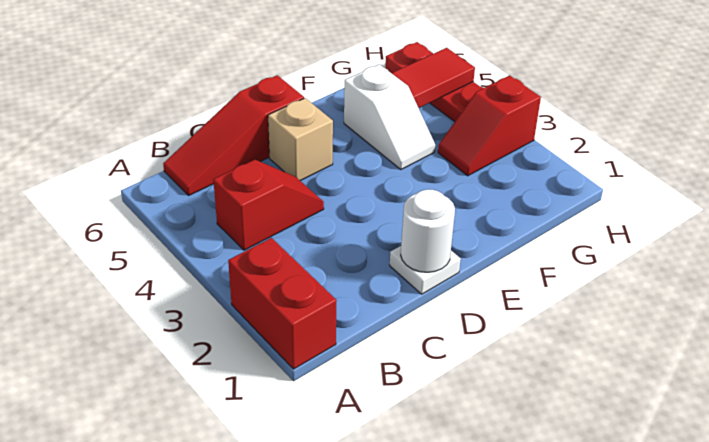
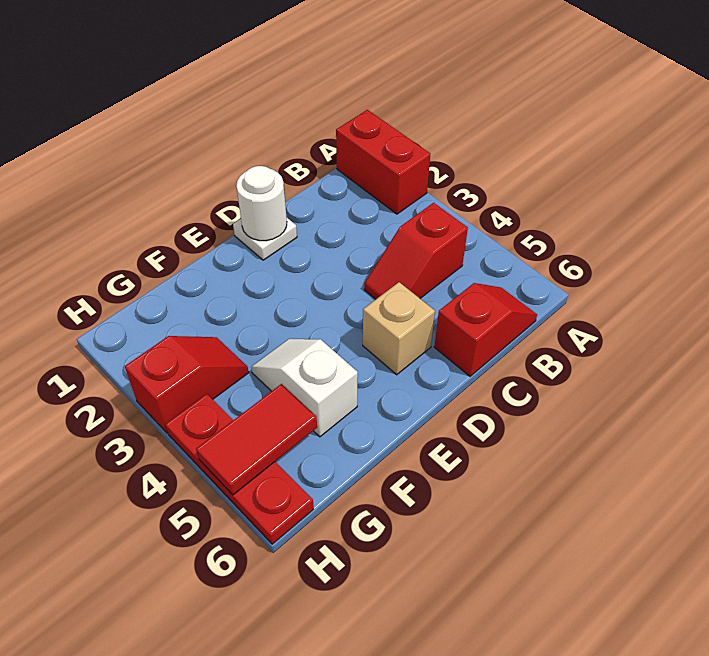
red slope B6:D6 level 1 top D -> red slope B6:C6 level 1 top C

